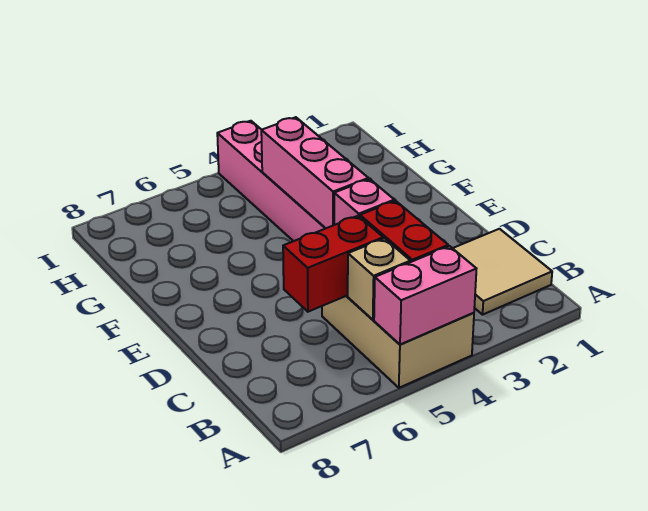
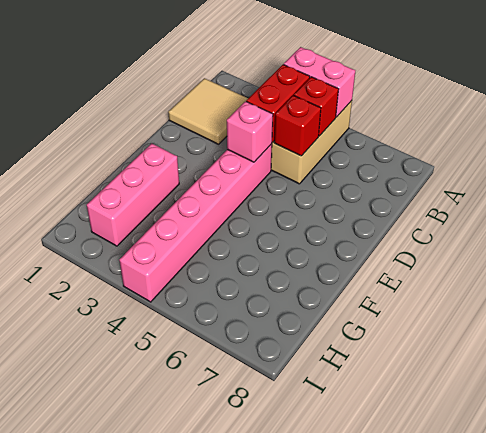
tan brick B5 level 2 -> red brick B5 level 2
red brick C5:C6 level 2 -> red brick C5 level 2
pink brick E4:G4 level 2 -> pink brick F2:H2 level 1

